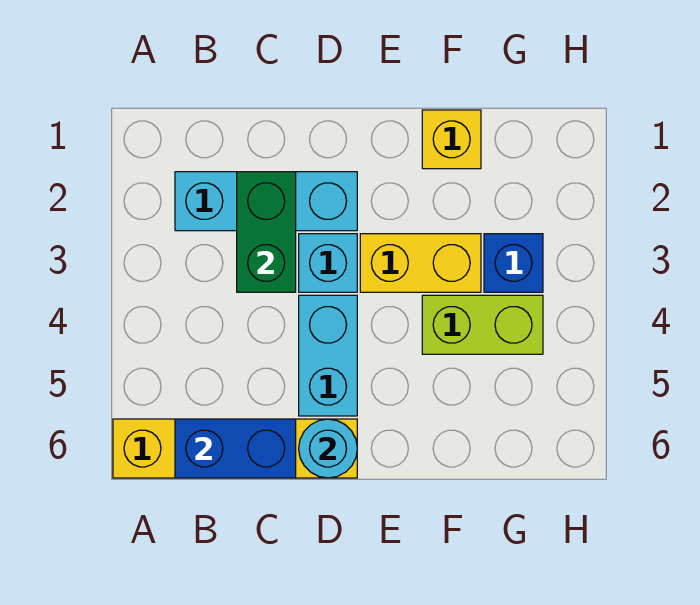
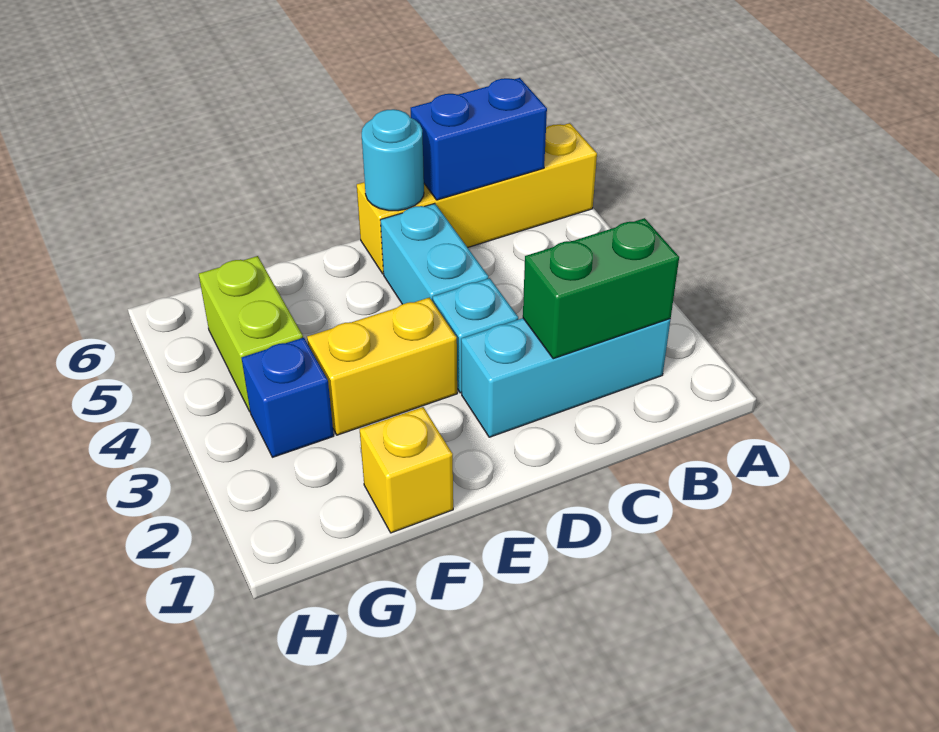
green brick C2:C3 level 2 -> green brick B2:C2 level 2
lime brick F4:G4 level 1 -> lime brick G4:G5 level 1

